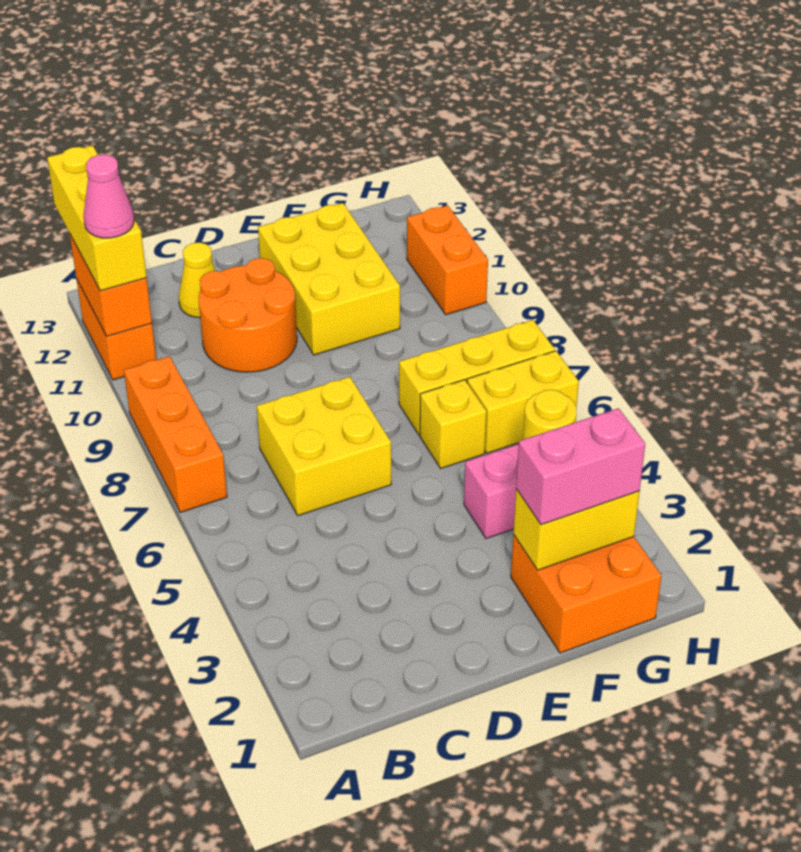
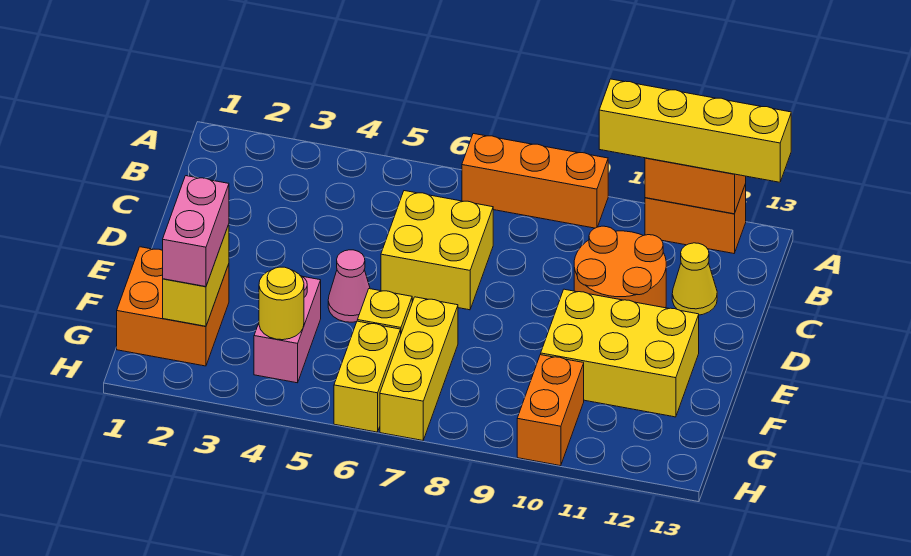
yellow brick A11:A13 level 3 -> yellow brick A10:A13 level 3
pink cone A11 level 4 -> pink cone E5 level 1
orange brick H10:H11 level 1 -> orange brick G10:H10 level 1

